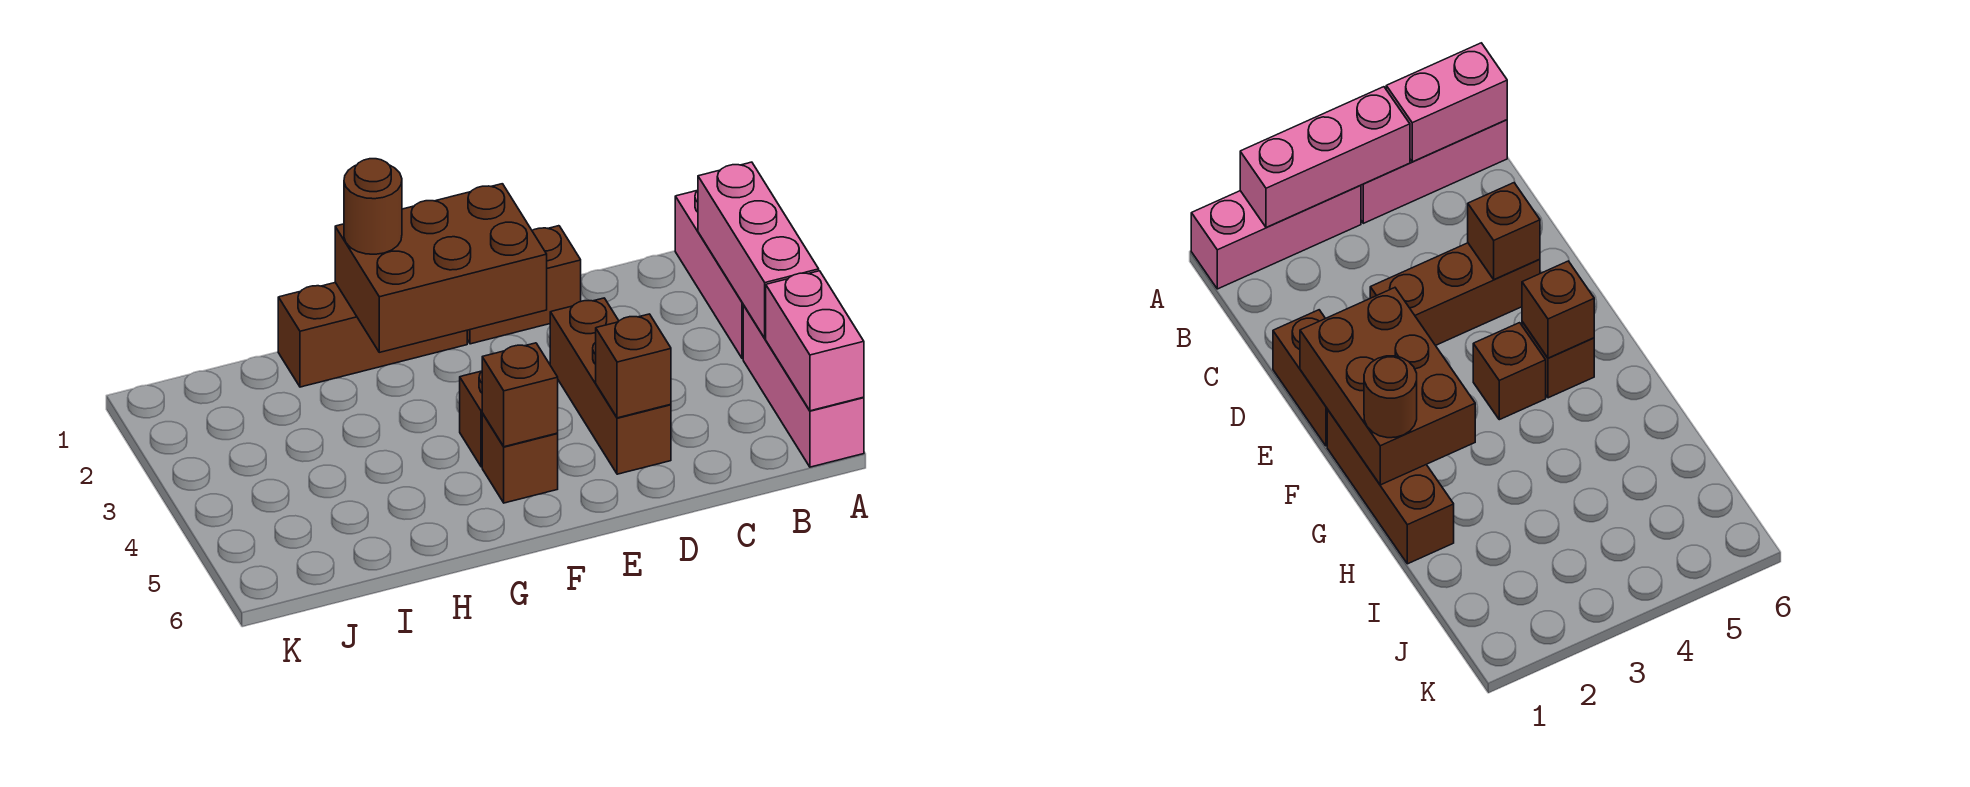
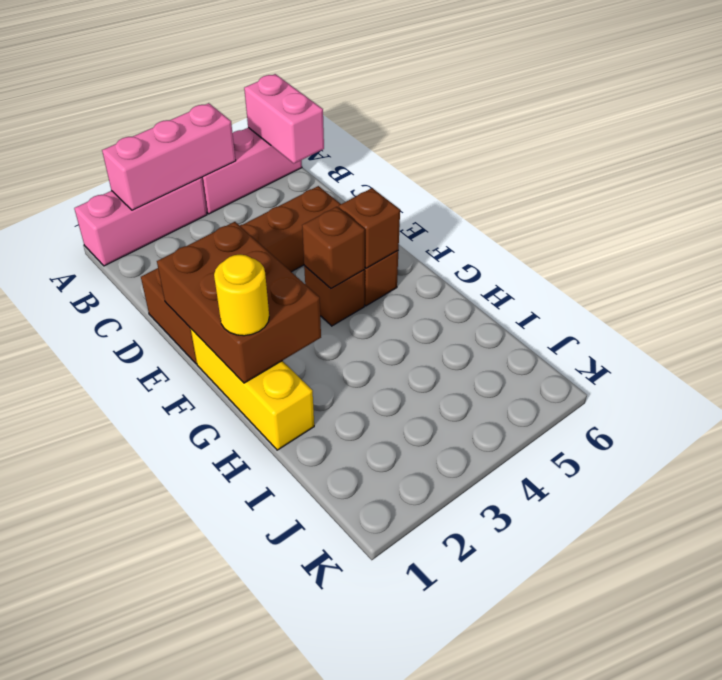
pink brick A5:A6 level 2 -> pink brick A6:B6 level 2
brown brick D5 level 2 -> brown brick F4 level 2
brown brick F1:H1 level 1 -> yellow brick F1:H1 level 1
brown round brick G1 level 3 -> yellow round brick G1 level 3

